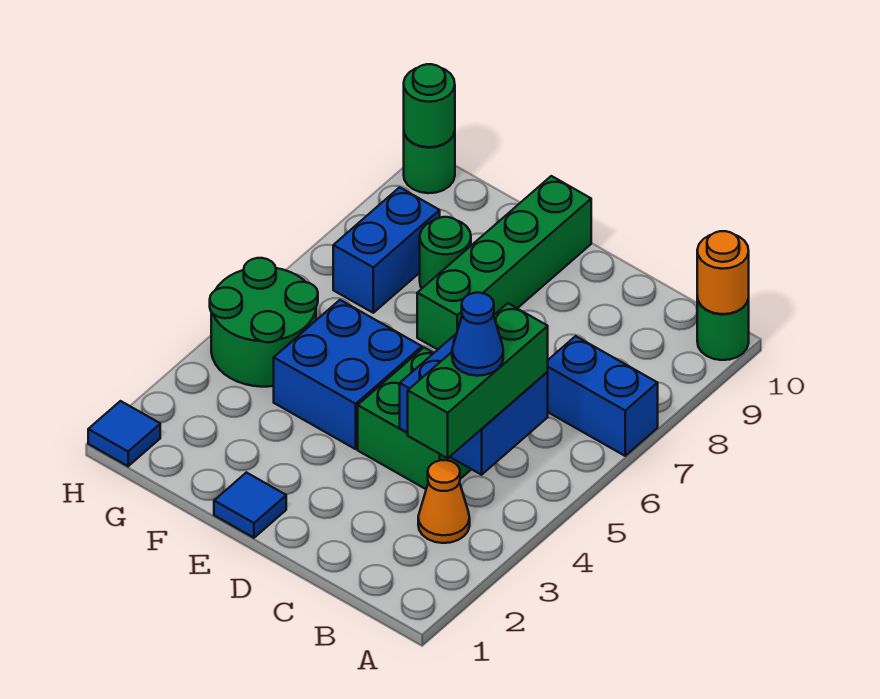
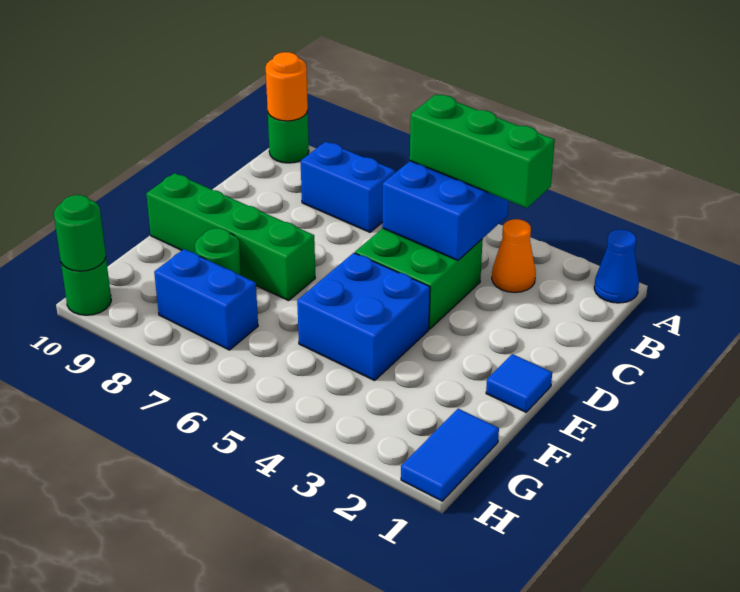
blue brick A7:B7 level 1 -> blue brick B7:B8 level 1
blue cone B4 level 4 -> blue cone A1 level 1
green round brick G4:H5 level 1 -> none
blue tile H1 level 1 -> blue tile G1:H1 level 1

